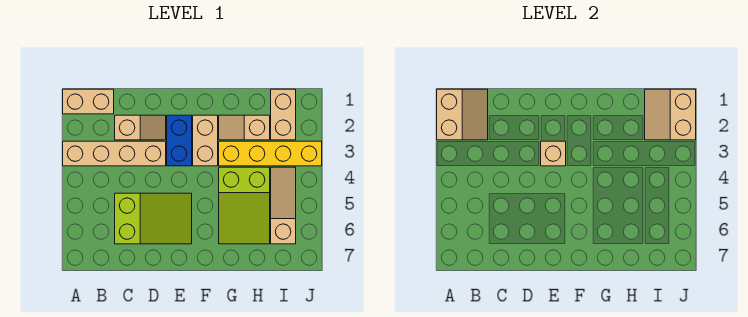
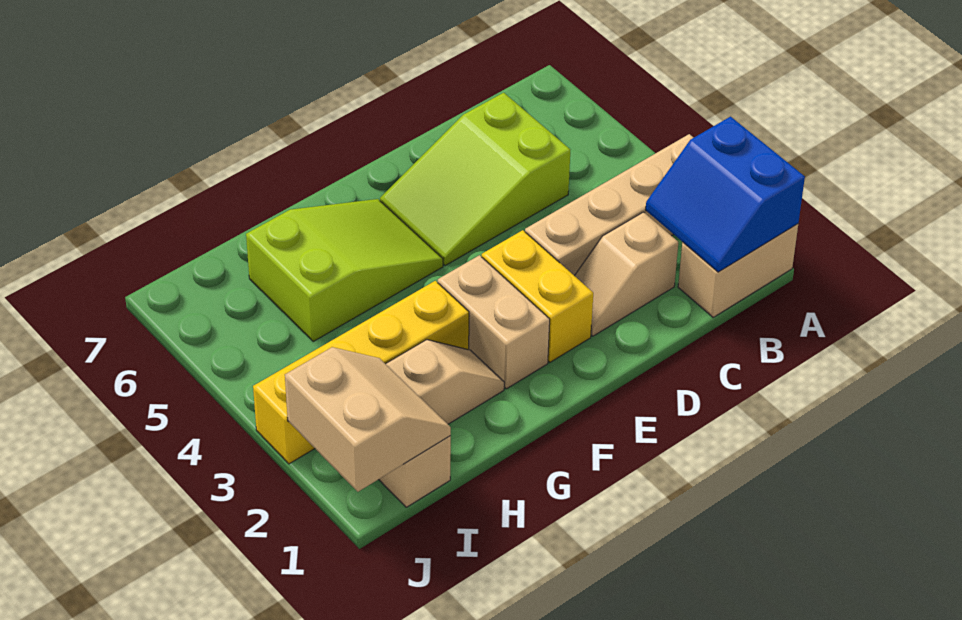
tan slope A1:B2 level 2 top A -> blue slope A1:B2 level 2 top A
blue brick E2:E3 level 1 -> yellow brick E2:E3 level 1
tan brick E3 level 2 -> none
lime slope G4:H6 level 1 top 4 -> lime slope F5:H6 level 1 top H
tan slope I4:I6 level 1 top 6 -> none

